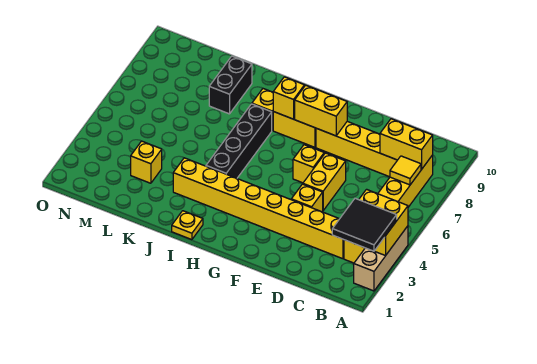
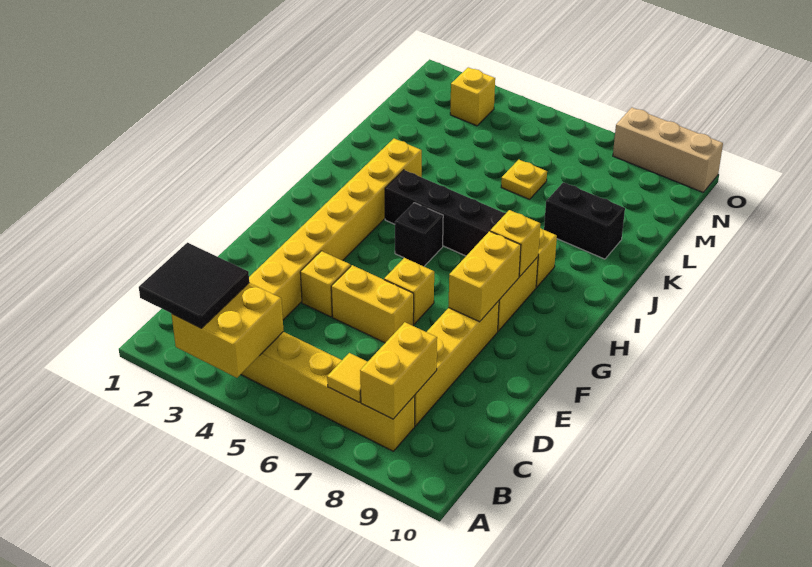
tan brick A2:A4 level 1 -> tan brick O8:O10 level 1
none -> black brick H5 level 1
yellow plate I1 level 1 -> yellow plate L6 level 1
yellow brick L3 level 1 -> yellow brick N3 level 1

